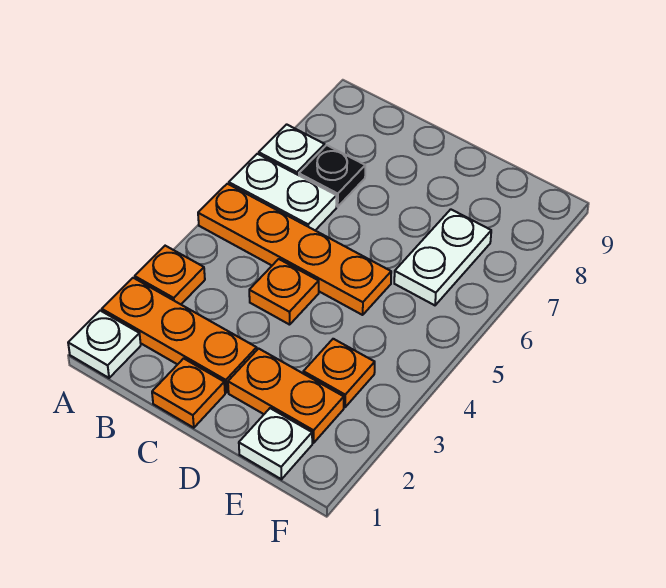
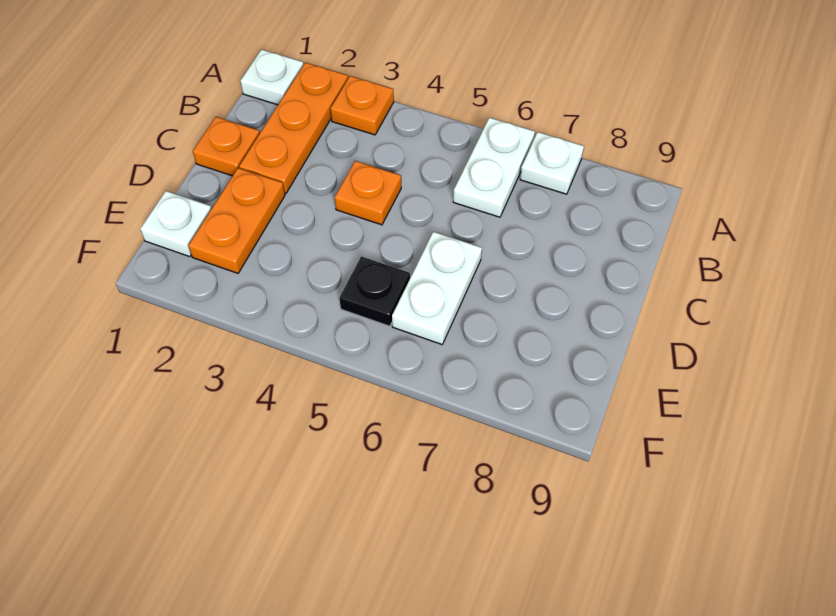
orange plate A5:D5 level 1 -> none
black plate B7 level 1 -> black plate E5 level 1
orange plate E3 level 1 -> none
white plate E6:E7 level 1 -> white plate D6:E6 level 1

